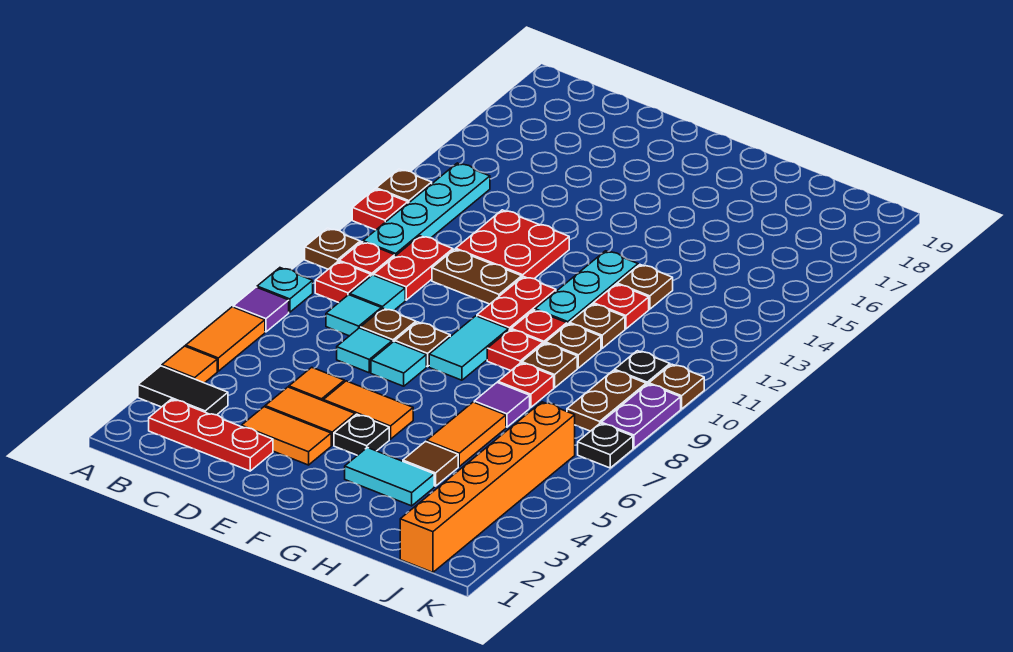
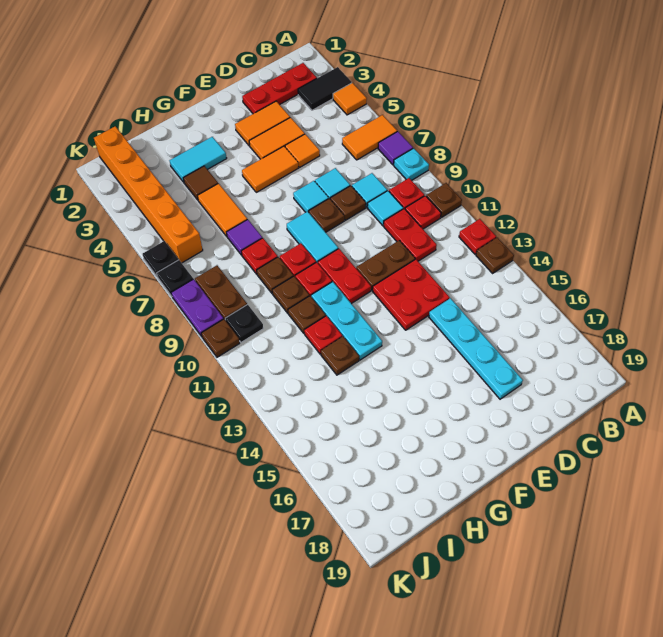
orange tile A5:A6 level 1 -> orange tile A6:B6 level 1
cyan plate B11:B14 level 1 -> cyan plate D14:D17 level 1
black plate F4 level 1 -> black plate K6 level 1

